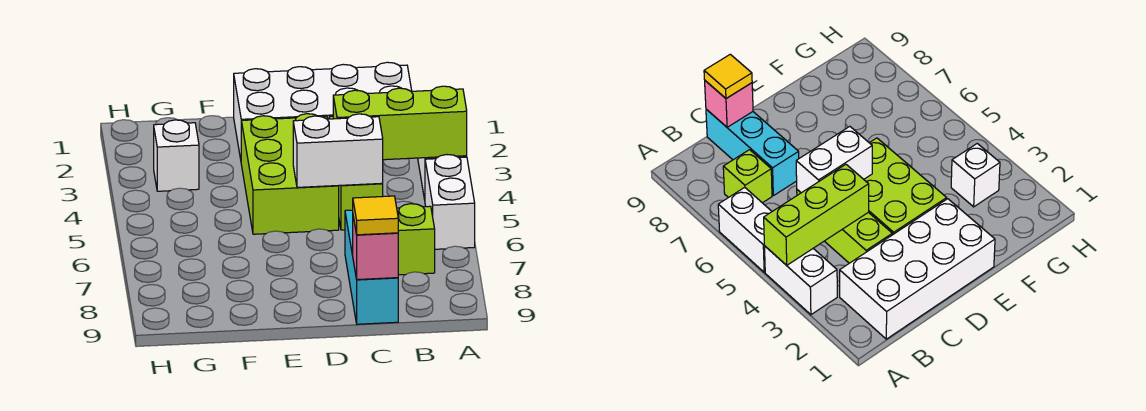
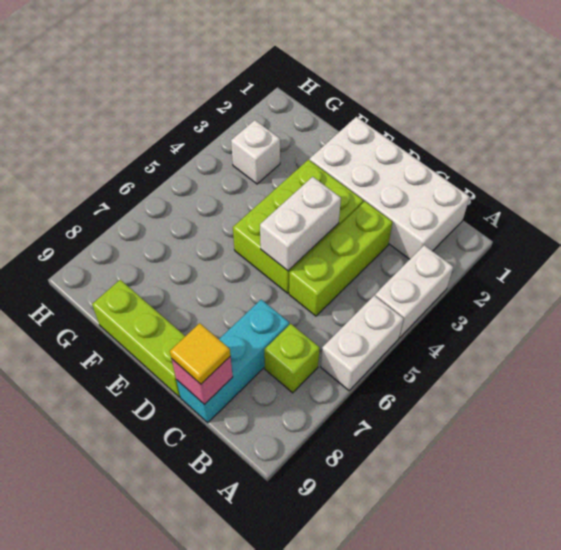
lime brick A4:C4 level 2 -> lime brick D9:F9 level 1
white brick C5:D5 level 2 -> white brick D4:D5 level 2

